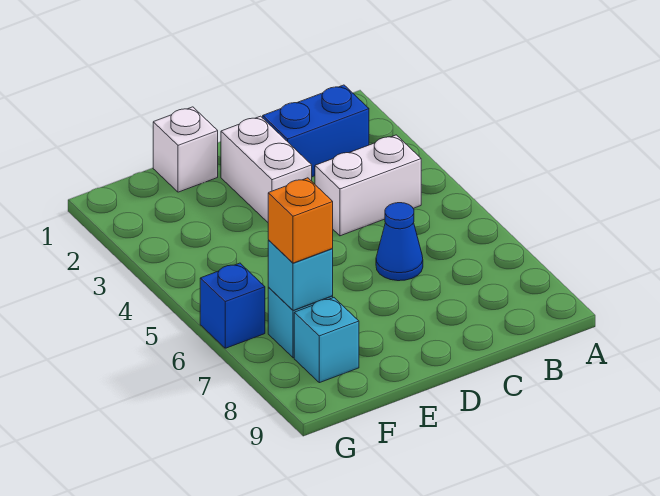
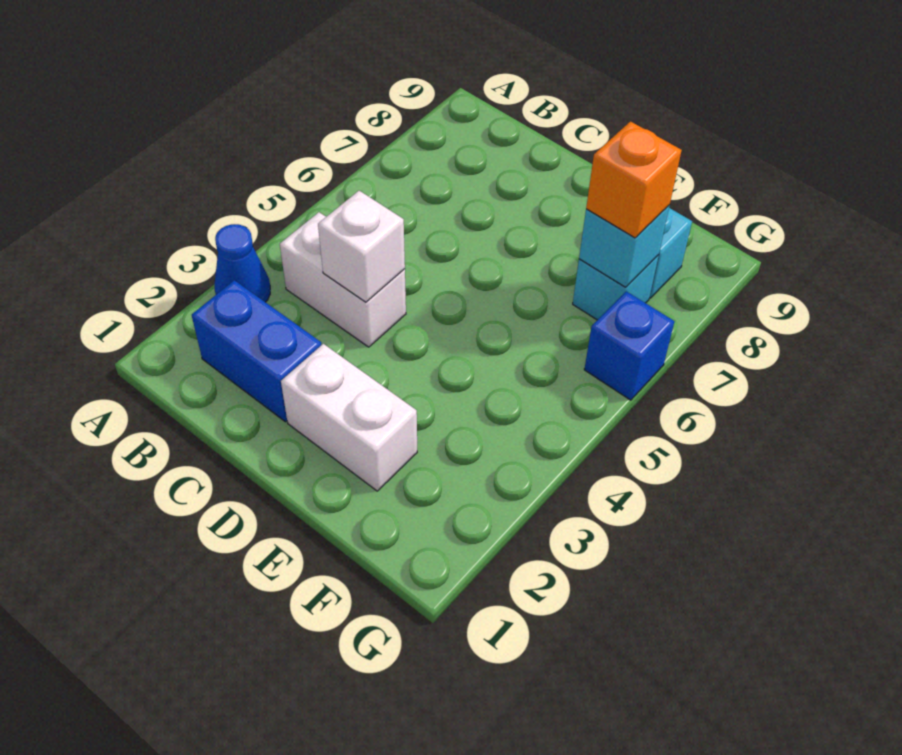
blue cone C6 level 1 -> blue cone A3 level 1
white brick D2:D3 level 1 -> white brick D2:E2 level 1
white brick E1 level 1 -> white brick C4 level 2

